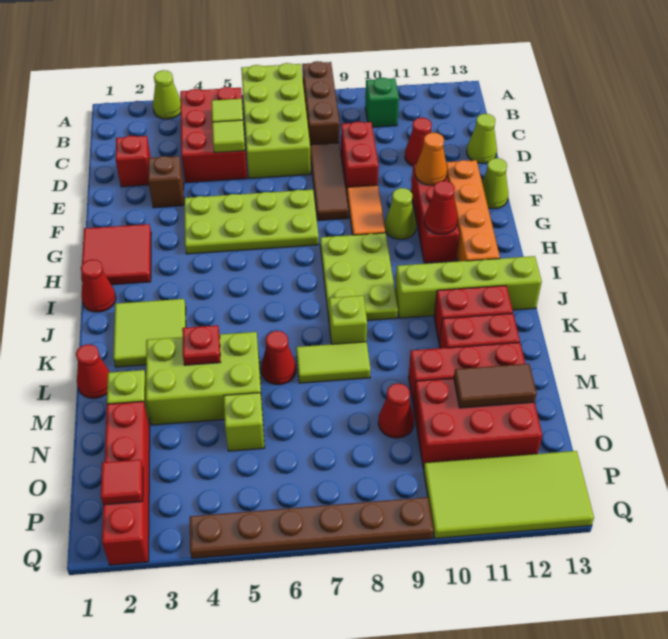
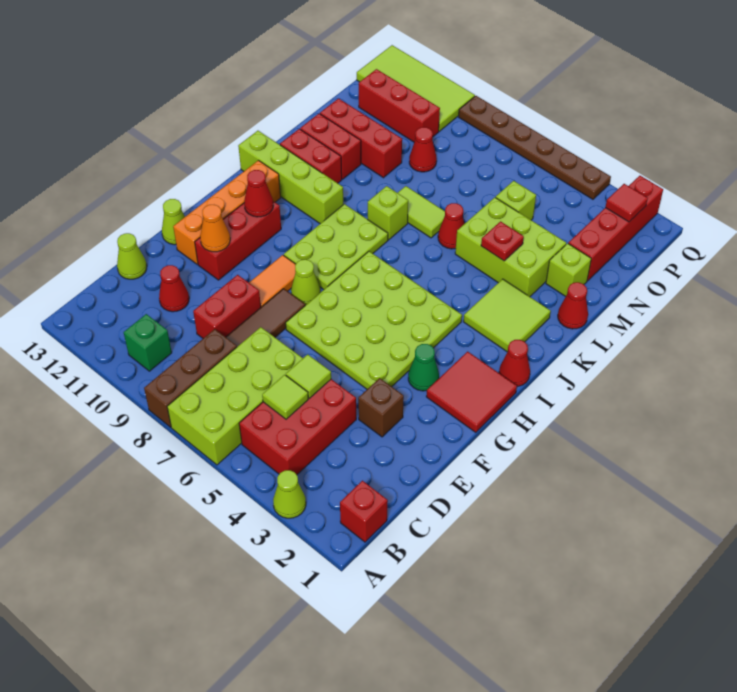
red brick D2 level 1 -> red brick B1 level 1
lime plate F4:G7 level 1 -> lime plate F4:I7 level 1
none -> green cone G3 level 1
lime cone G10 level 1 -> lime cone G8 level 1
red brick N10:O12 level 1 -> red brick O10:O12 level 1
brown tile N11:N12 level 2 -> none

